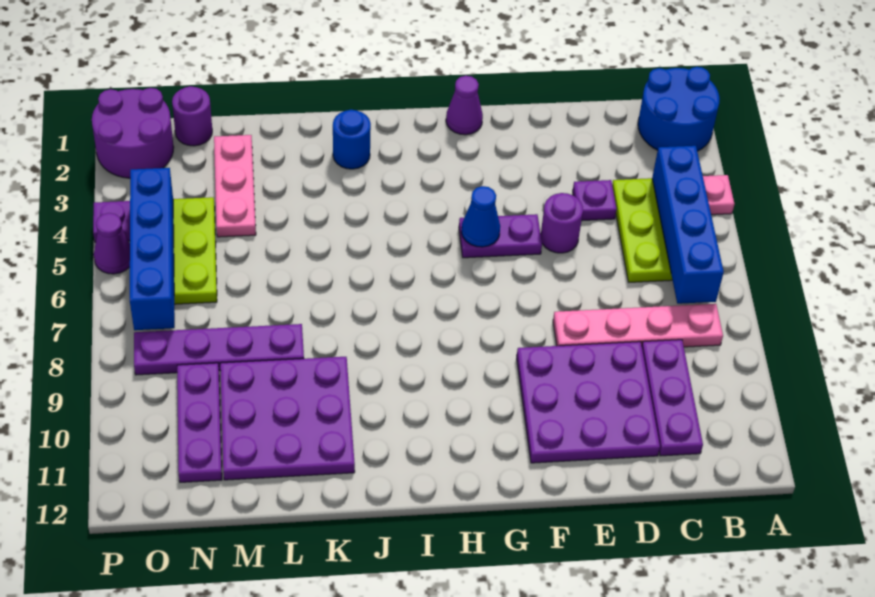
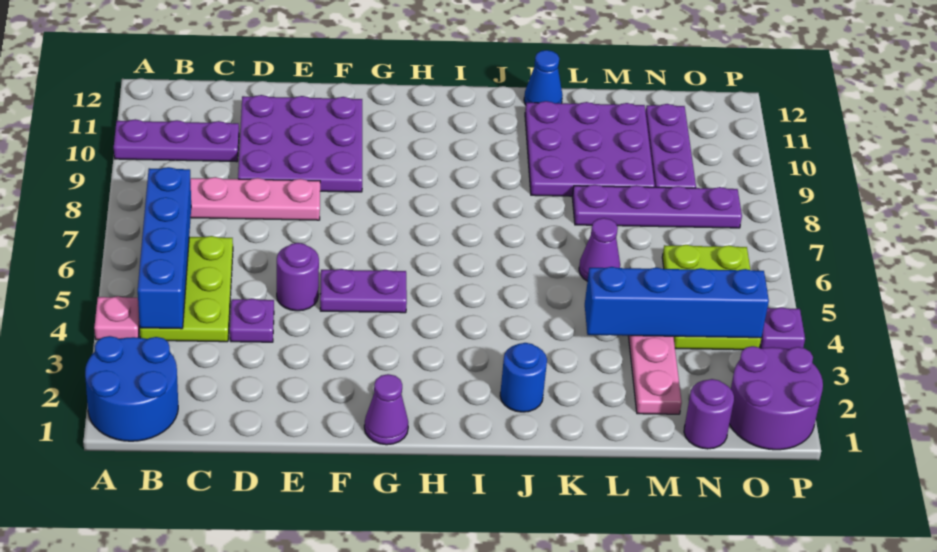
purple plate C9:C11 level 1 -> purple plate A10:C10 level 1
blue cone G5 level 2 -> blue cone K12 level 1
blue brick O4:O7 level 2 -> blue brick L4:O4 level 2
purple cone P5 level 1 -> purple cone L6 level 1

